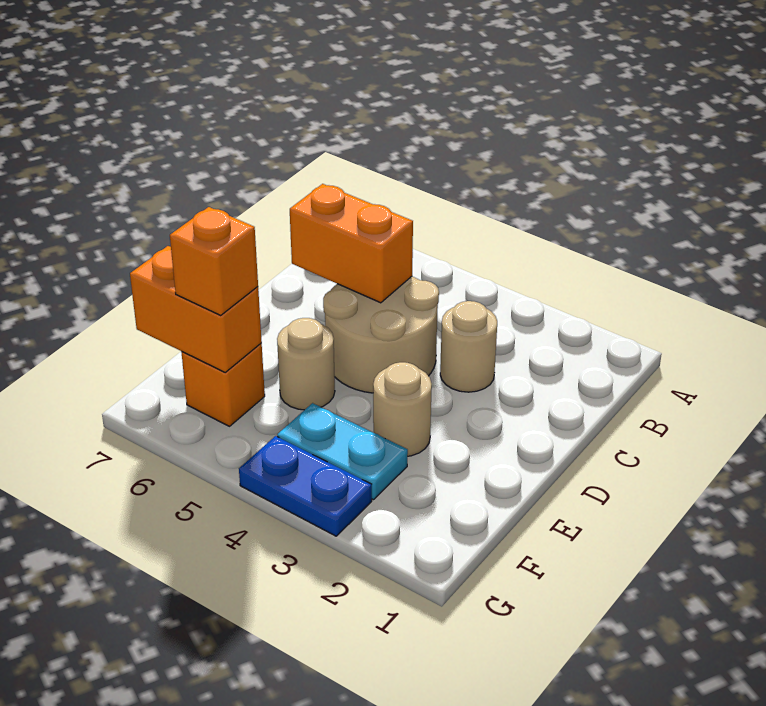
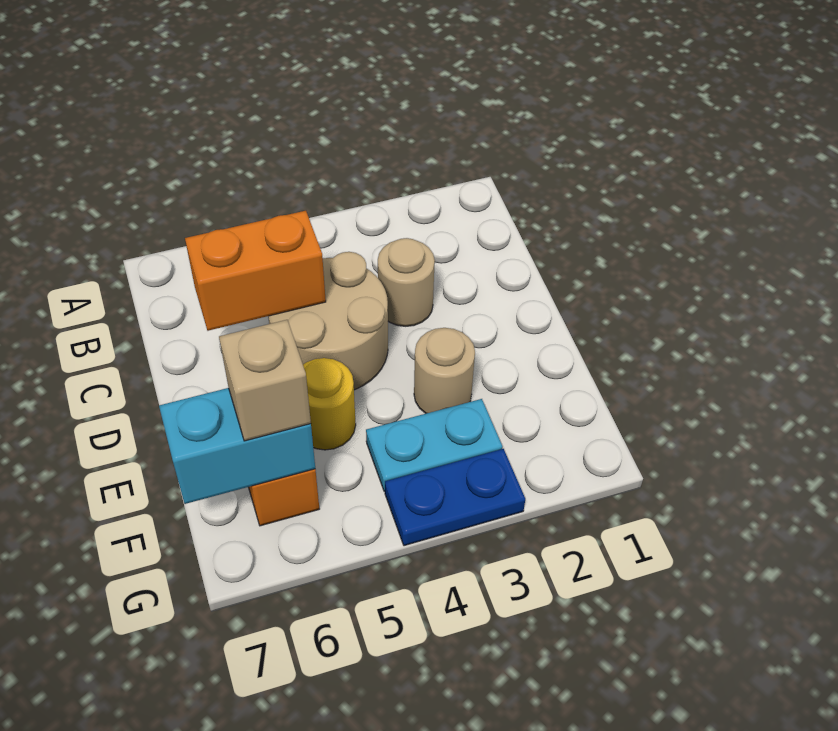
tan round brick E5 level 1 -> yellow round brick E5 level 1
orange brick F6:F7 level 2 -> cyan brick F6:F7 level 2
orange brick F6 level 3 -> tan brick F6 level 3

